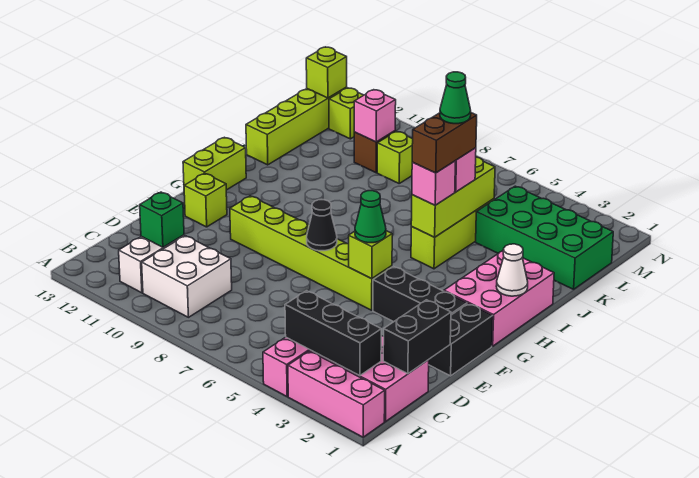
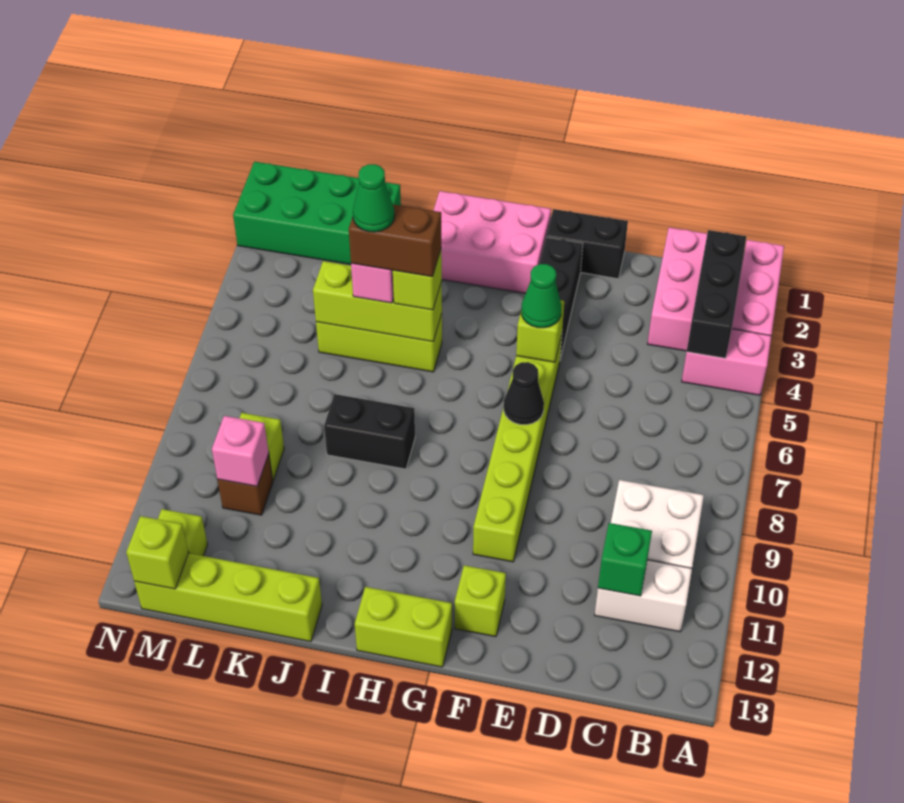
black brick C1:D1 level 2 -> black brick I8:J8 level 1
white cone H1 level 2 -> none
pink brick I5 level 3 -> lime brick I5 level 3
green brick K1:L4 level 1 -> green brick K1:N2 level 1

